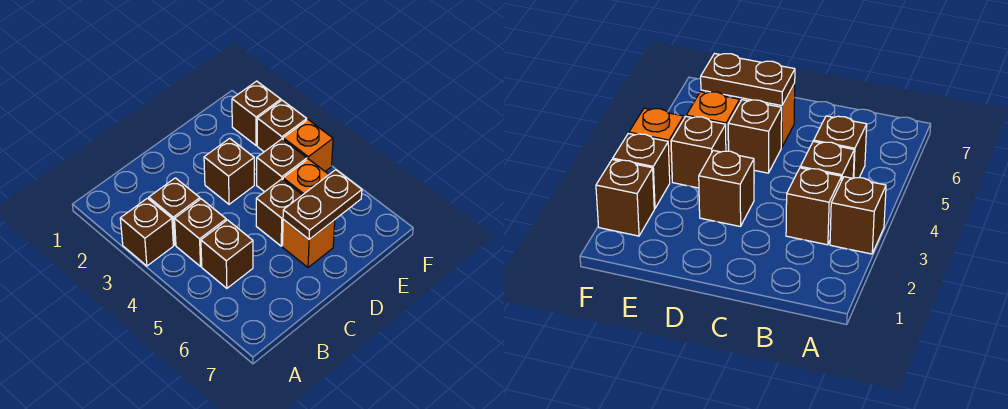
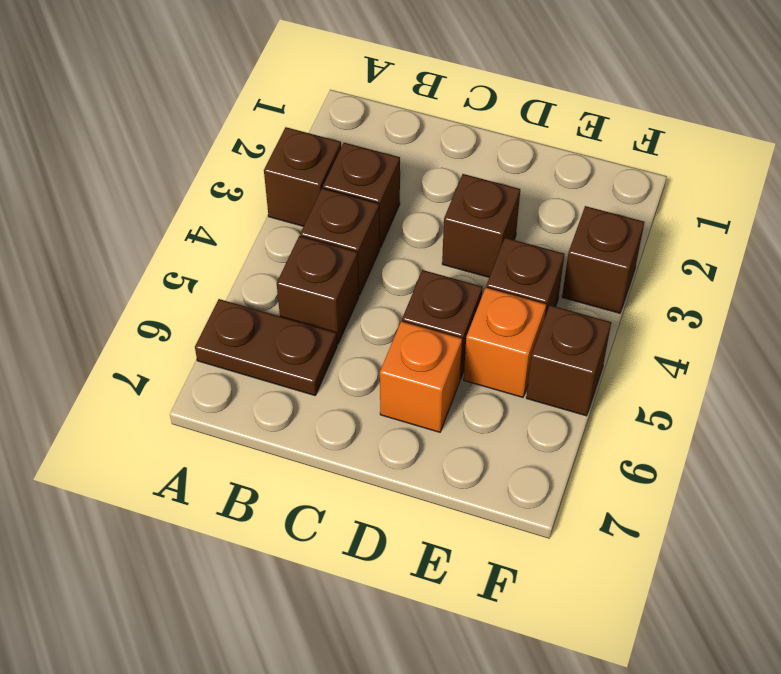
brown plate D6:E6 level 2 -> brown plate A6:B6 level 1
brown brick F2 level 1 -> brown brick F5 level 1
orange brick F4 level 1 -> none

